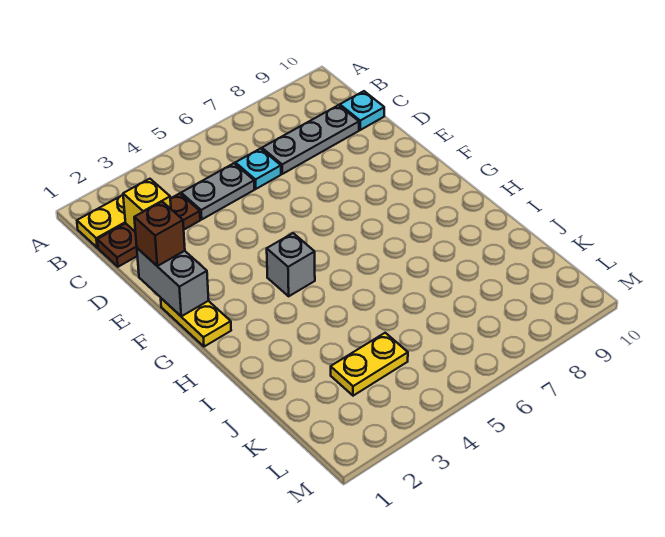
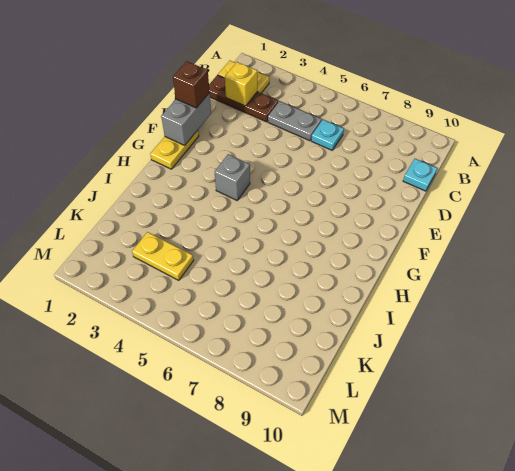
grey plate C7:C9 level 1 -> none

